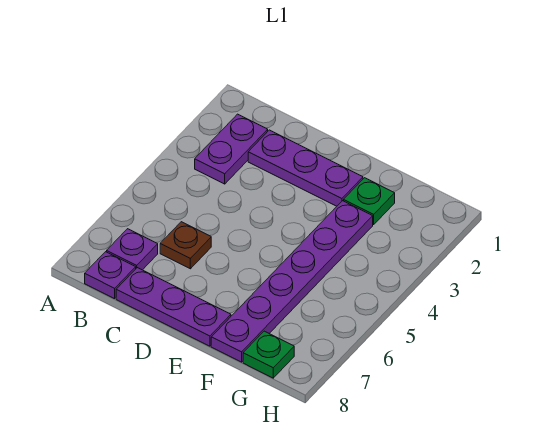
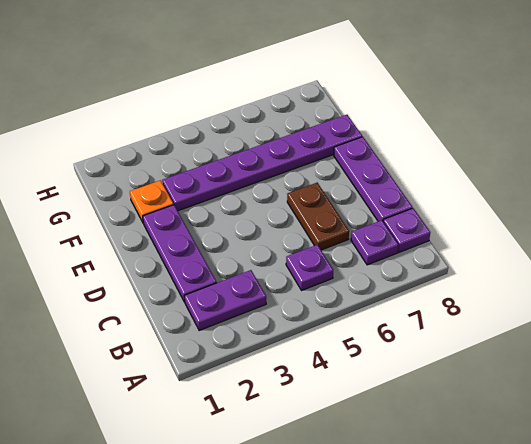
none -> purple plate B5 level 1
brown plate C6 level 1 -> brown plate C6:D6 level 1
green plate F2 level 1 -> orange plate F2 level 1
green plate G8 level 1 -> none

